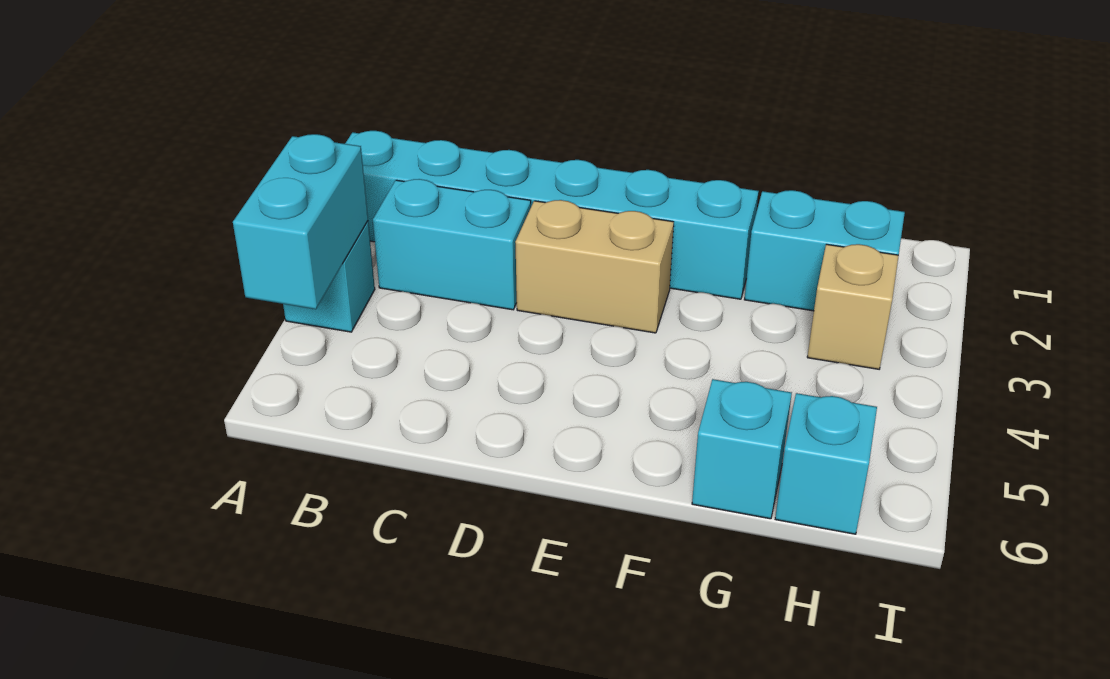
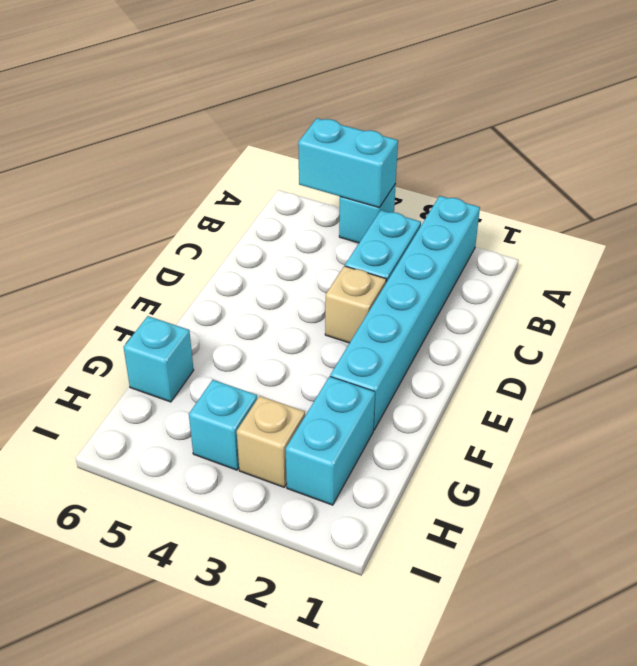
tan brick D3:E3 level 1 -> tan brick D3 level 1
cyan brick H6 level 1 -> cyan brick H4 level 1

